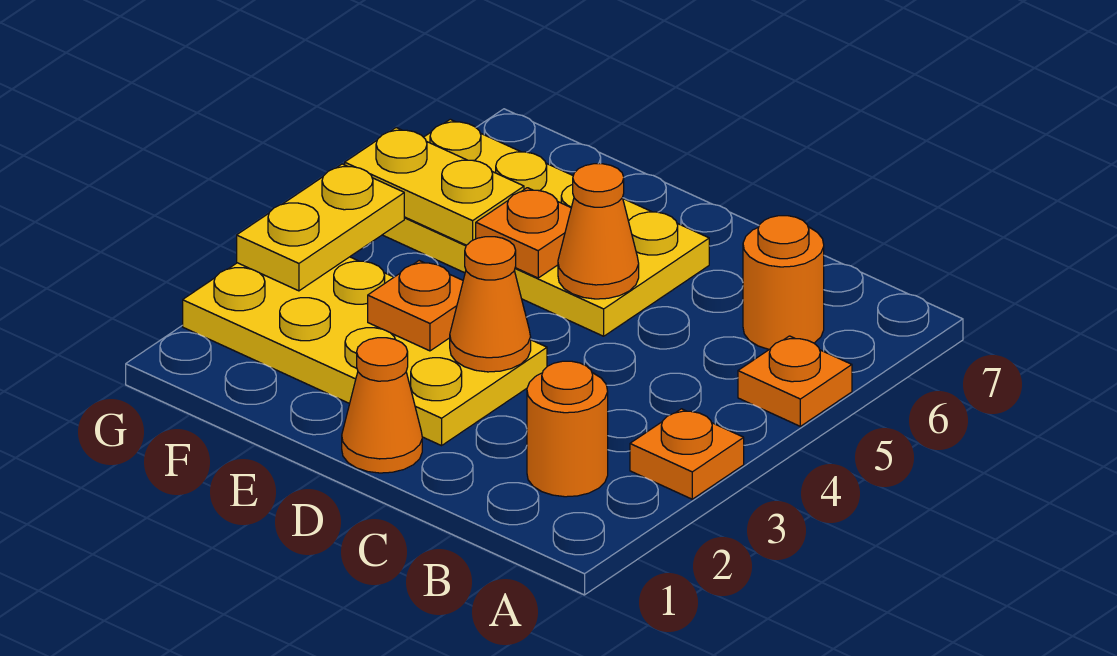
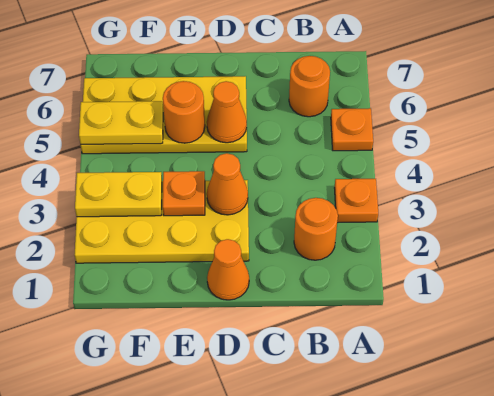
orange plate E5 level 2 -> orange round brick E5 level 2
yellow plate G3:G4 level 2 -> yellow plate F3:G3 level 2

